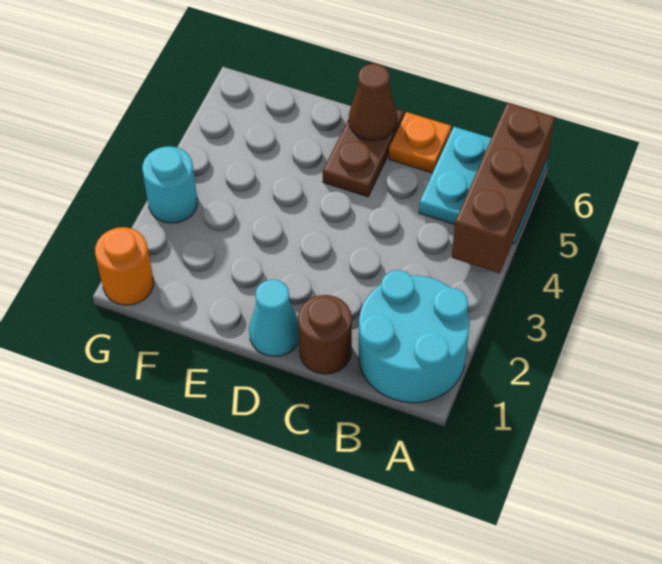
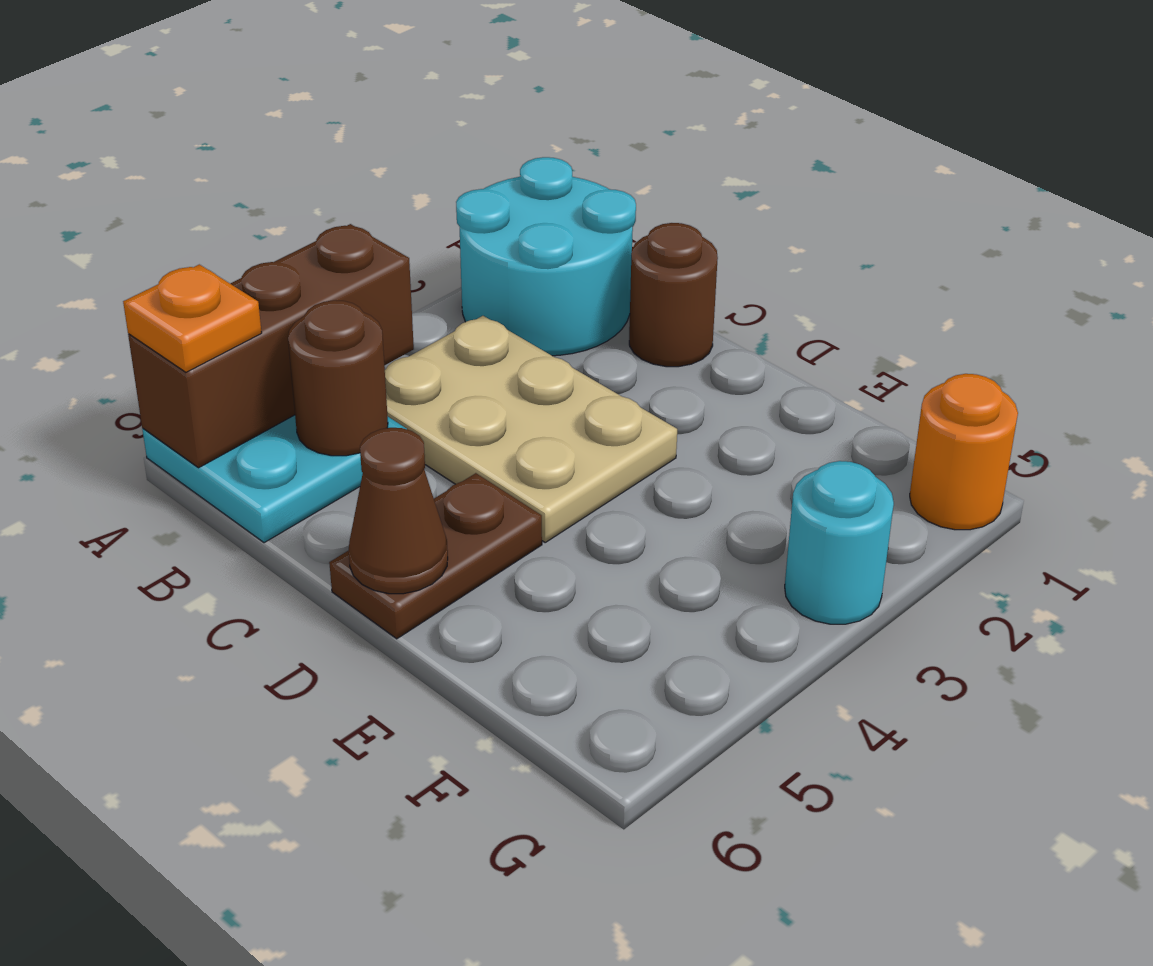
none -> tan plate B3:D4 level 1
none -> brown round brick B5 level 2
orange plate C6 level 1 -> orange plate A6 level 3
cyan cone D1 level 1 -> none

